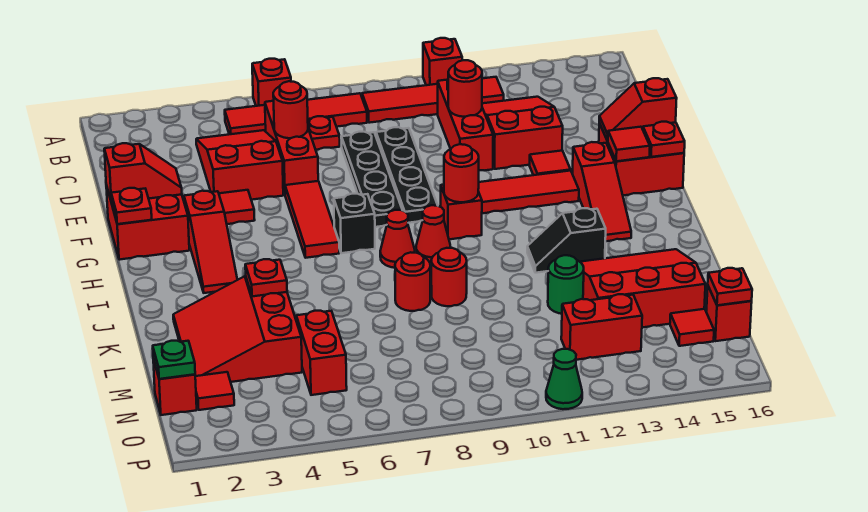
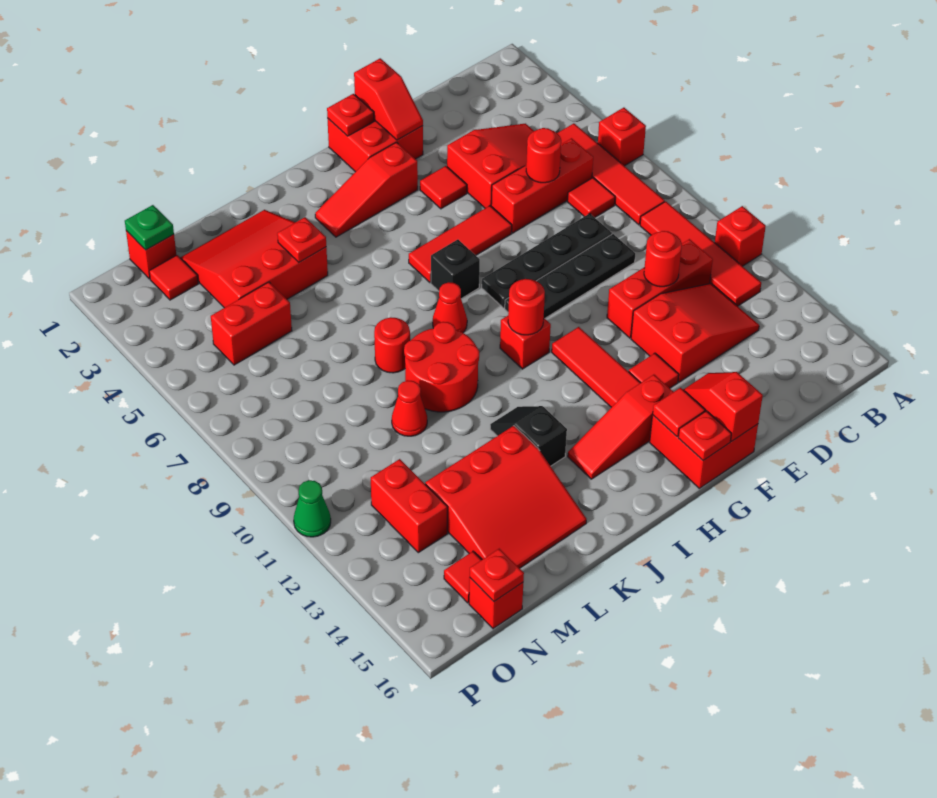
red plate C7 level 1 -> red tile C7 level 1
red cone I9 level 1 -> red cone L10 level 1
red round brick K9 level 1 -> red round brick J9:K10 level 1
red slope K13:M15 level 1 top M -> red slope K13:M15 level 1 top 13
green round brick L12 level 1 -> none

